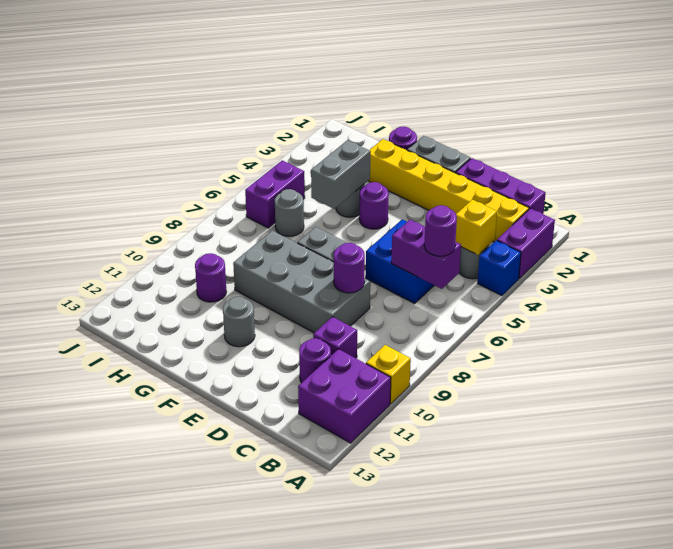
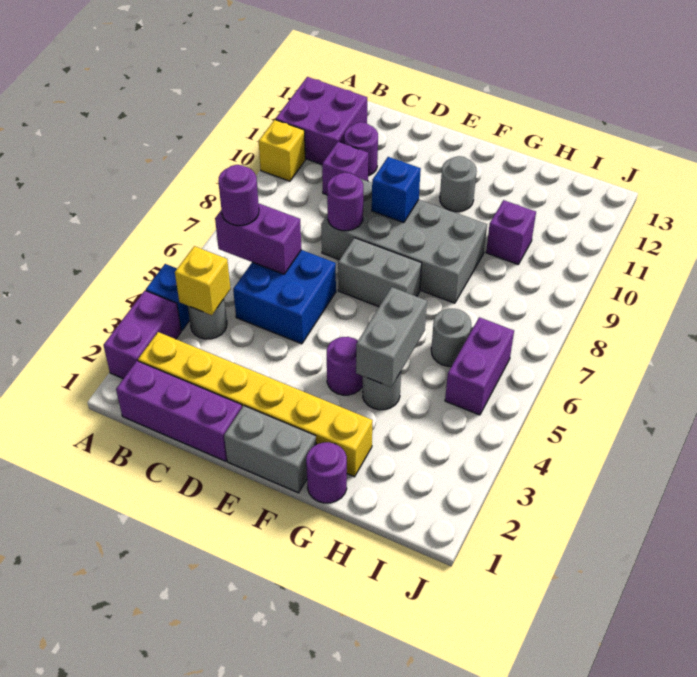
none -> blue brick E9 level 2
purple round brick H10 level 1 -> purple brick H10 level 1

